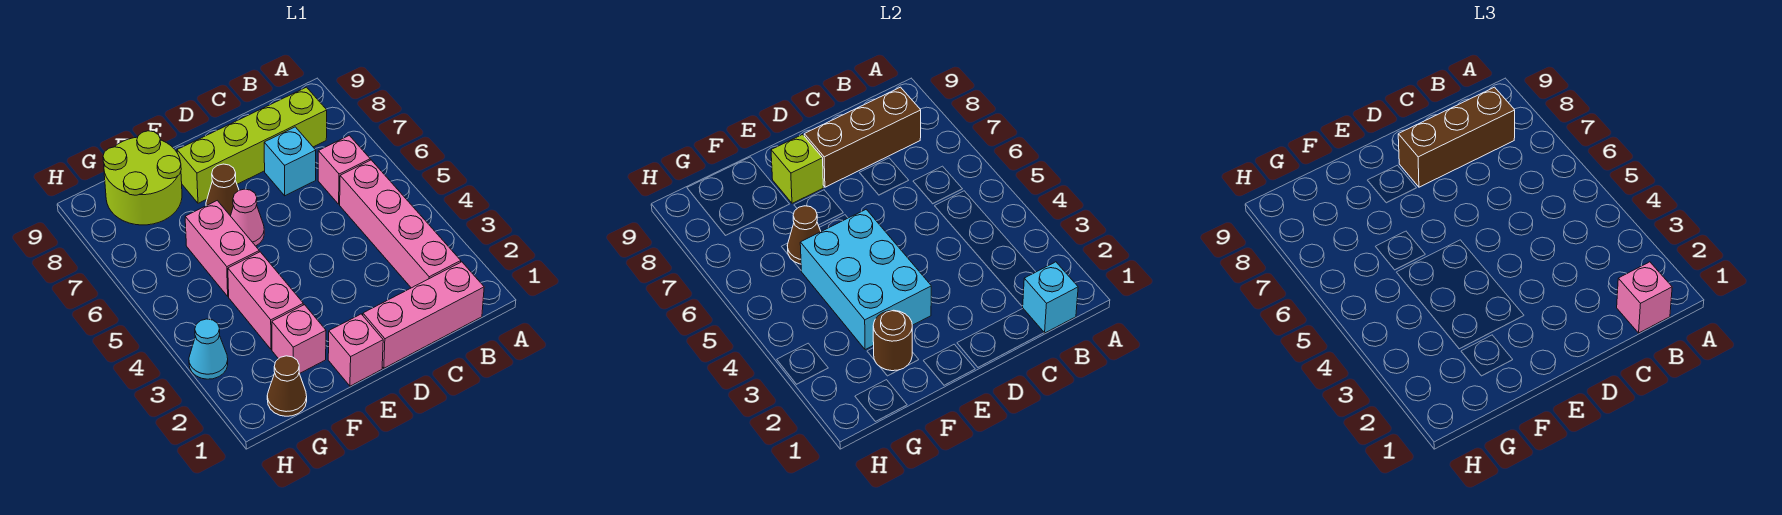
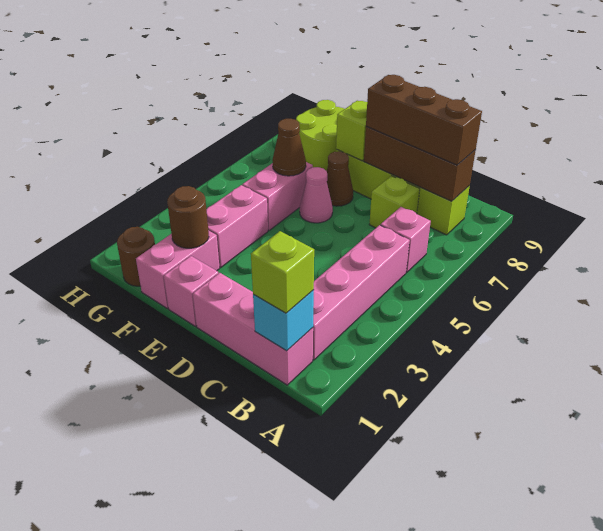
pink brick B1 level 3 -> lime brick B1 level 3
cyan brick C7 level 1 -> lime brick C7 level 1
cyan brick E3:F5 level 2 -> none
pink brick F2 level 1 -> pink brick F1:F2 level 1
brown cone G1 level 1 -> brown round brick G1 level 1
cyan cone H3 level 1 -> none

